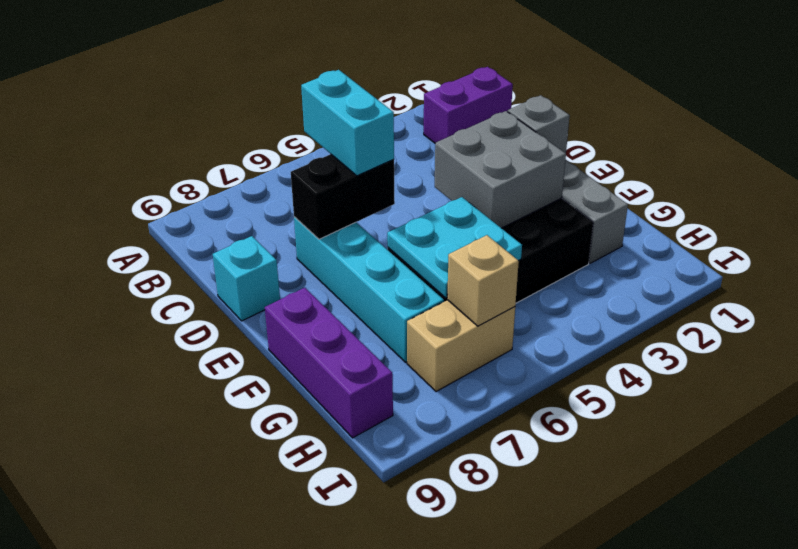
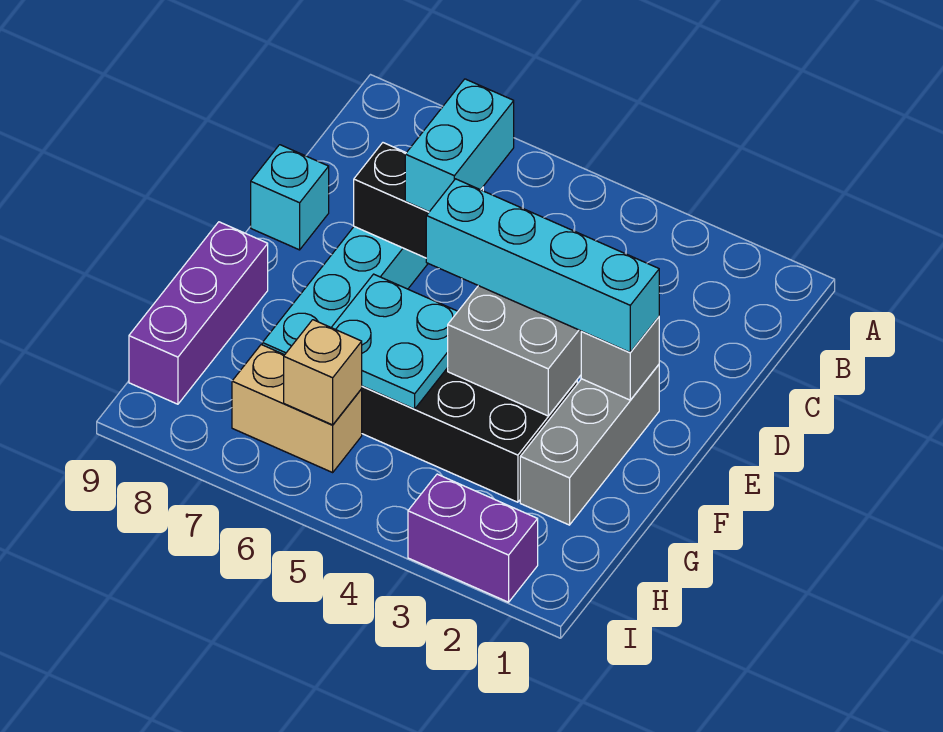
purple brick B1:B2 level 1 -> purple brick I2:I3 level 1
none -> cyan brick E2:E5 level 3

